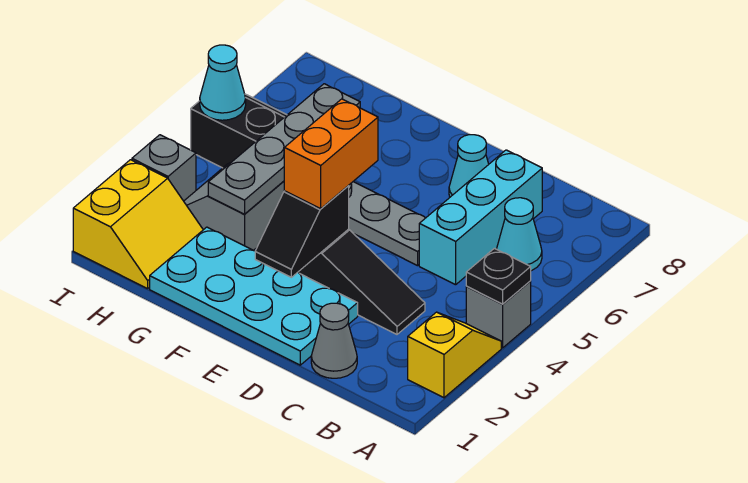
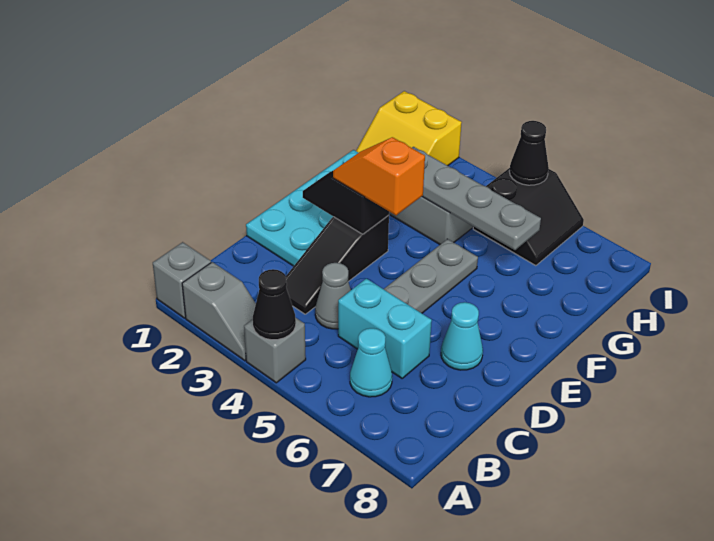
yellow slope A2:A3 level 1 top 2 -> grey slope A2:A3 level 1 top 2
black plate A4 level 2 -> black cone A4 level 2
grey cone C1 level 1 -> grey cone C4 level 1
cyan brick C5:C7 level 1 -> cyan brick C5:C6 level 1
orange brick E3:E4 level 3 -> orange slope E3:E4 level 3 top 4
grey brick I3 level 1 -> grey brick A1 level 1
cyan cone I5 level 2 -> black cone I5 level 2

